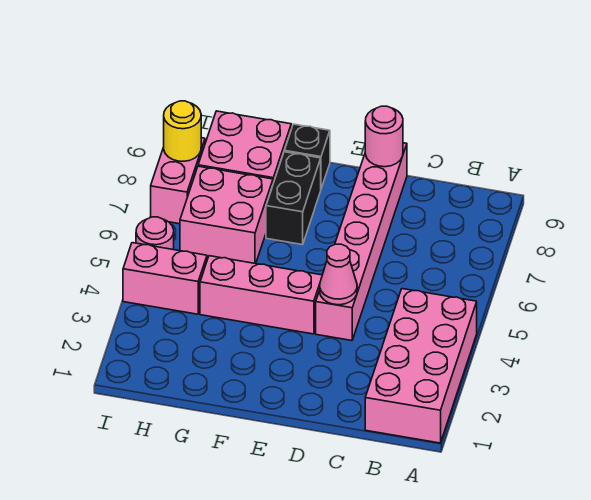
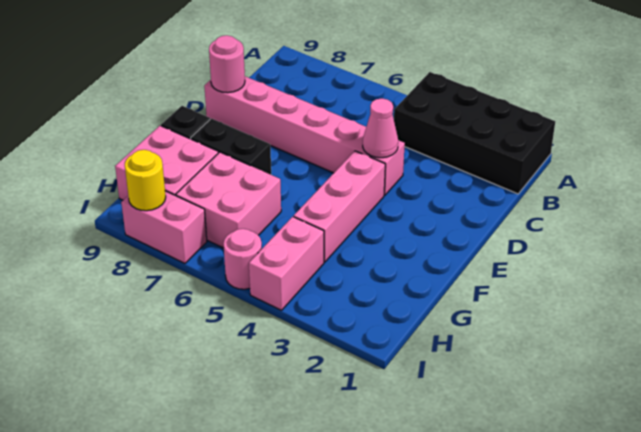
pink brick A1:B4 level 1 -> black brick A1:B4 level 1

